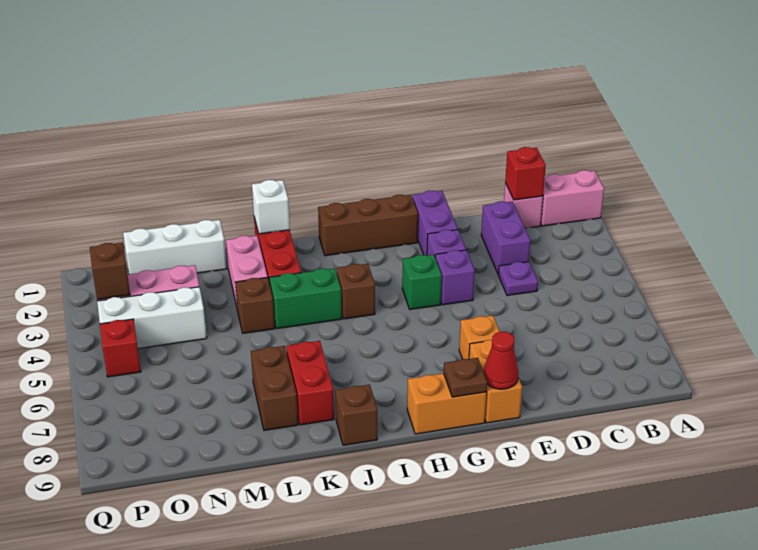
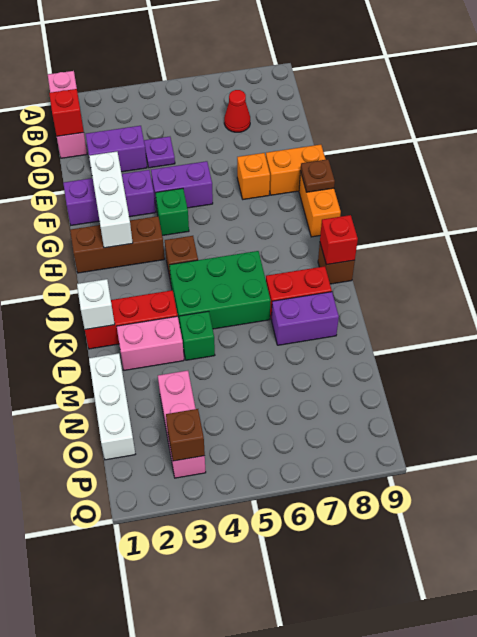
purple brick F4 level 1 -> purple brick F4:F5 level 1
red cone F9 level 2 -> red cone C7 level 1
brown brick G1:I1 level 1 -> brown brick H1:H3 level 1
green brick J4:K4 level 1 -> green brick J4:K6 level 1
brown brick L4 level 1 -> green brick L4 level 1
brown brick L7:L8 level 1 -> purple brick L7:L8 level 1
white brick N4:P4 level 1 -> white brick F2:H2 level 2
red brick P5 level 1 -> red brick J9 level 2

